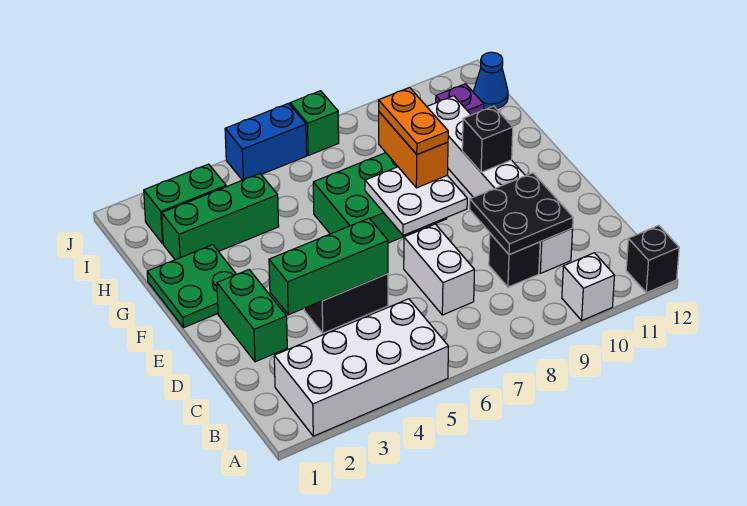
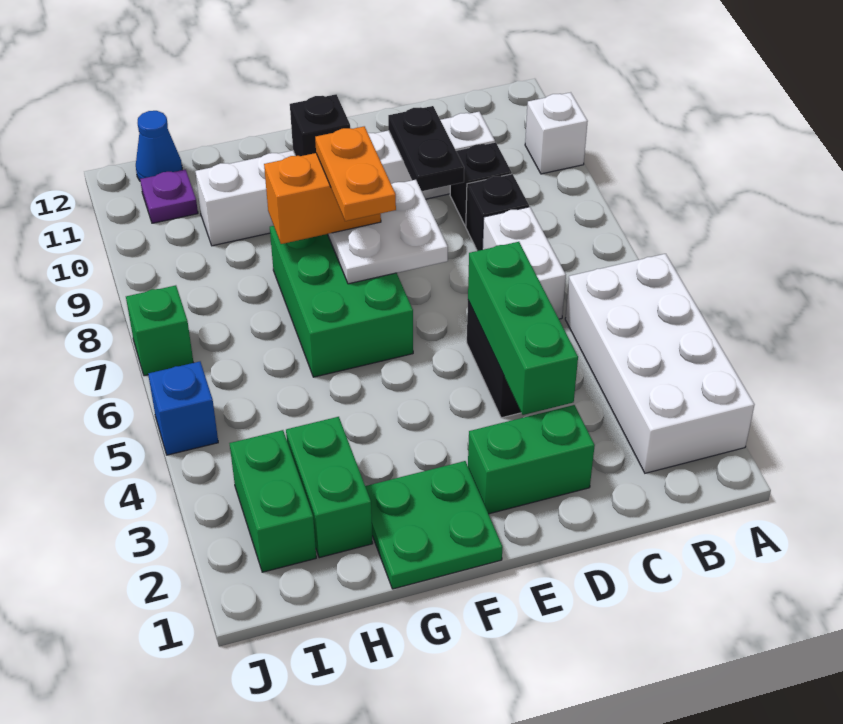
black brick A12 level 1 -> black brick C8 level 1
white brick C7:D7 level 1 -> white brick C6:C7 level 1
black plate C9:D10 level 2 -> black plate D9:D10 level 2
orange plate F8:G8 level 4 -> orange plate F7:F8 level 4
green brick H2:H4 level 1 -> green brick H2:H3 level 1
blue brick J5:J6 level 1 -> blue brick J5 level 1

